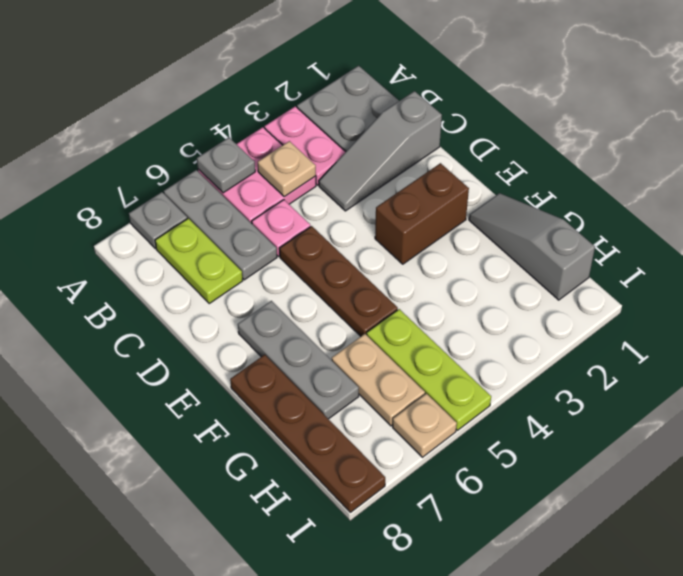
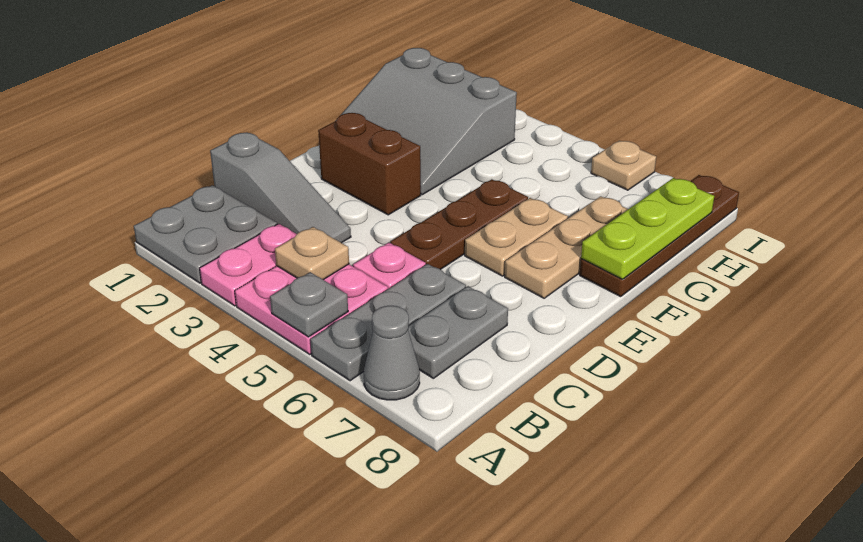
grey plate A7 level 1 -> grey cone A7 level 1
lime plate B7:C7 level 1 -> grey plate B7:C7 level 1
grey plate E7:G7 level 1 -> tan plate E7:G7 level 1
grey slope F1:H1 level 1 top H -> grey slope F1:H3 level 1 top H
lime plate G5:I5 level 1 -> lime plate F8:H8 level 2
tan plate G6:H6 level 1 -> tan plate E6:F6 level 1

